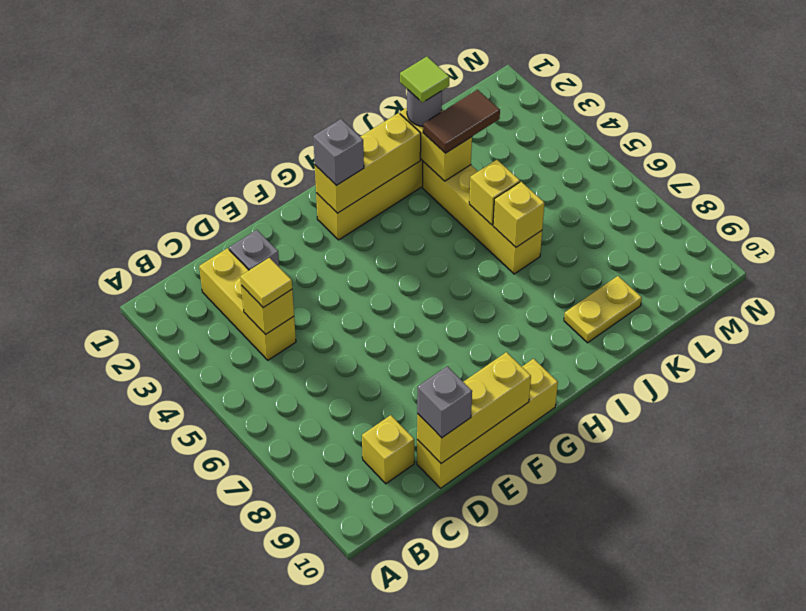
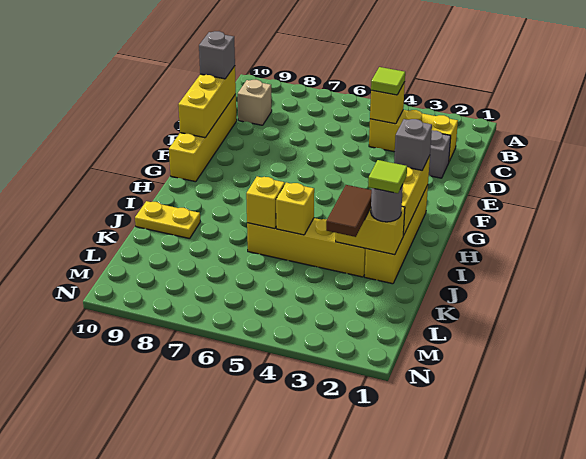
yellow tile C4 level 3 -> lime tile C4 level 3
yellow brick C9 level 1 -> tan brick C9 level 1
yellow plate J9:K9 level 1 -> yellow plate J9:J10 level 1

